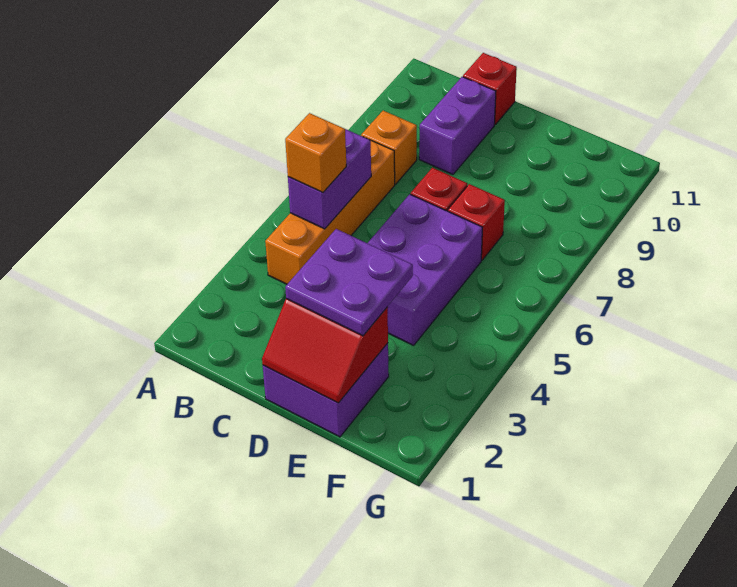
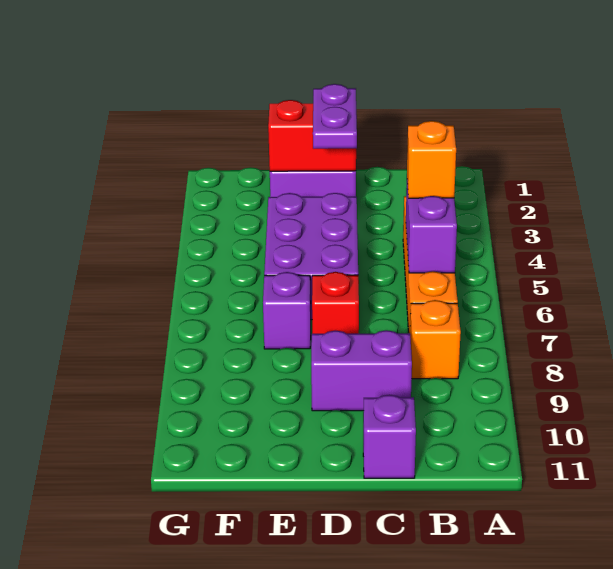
purple brick C9:C10 level 1 -> purple brick C9:D9 level 1
red brick C11 level 1 -> purple brick C11 level 1
purple plate D2:E3 level 3 -> purple plate D2:D3 level 3
red brick E7 level 1 -> purple brick E7 level 1

